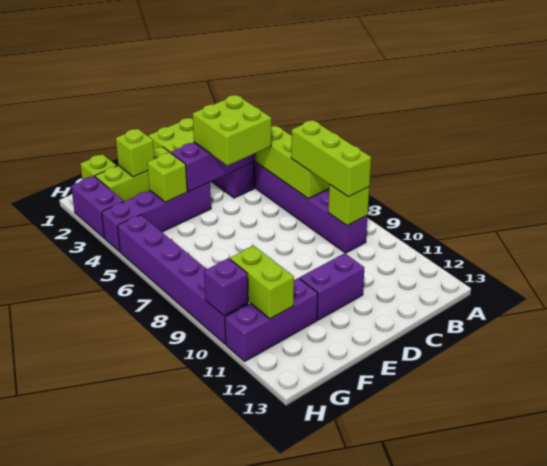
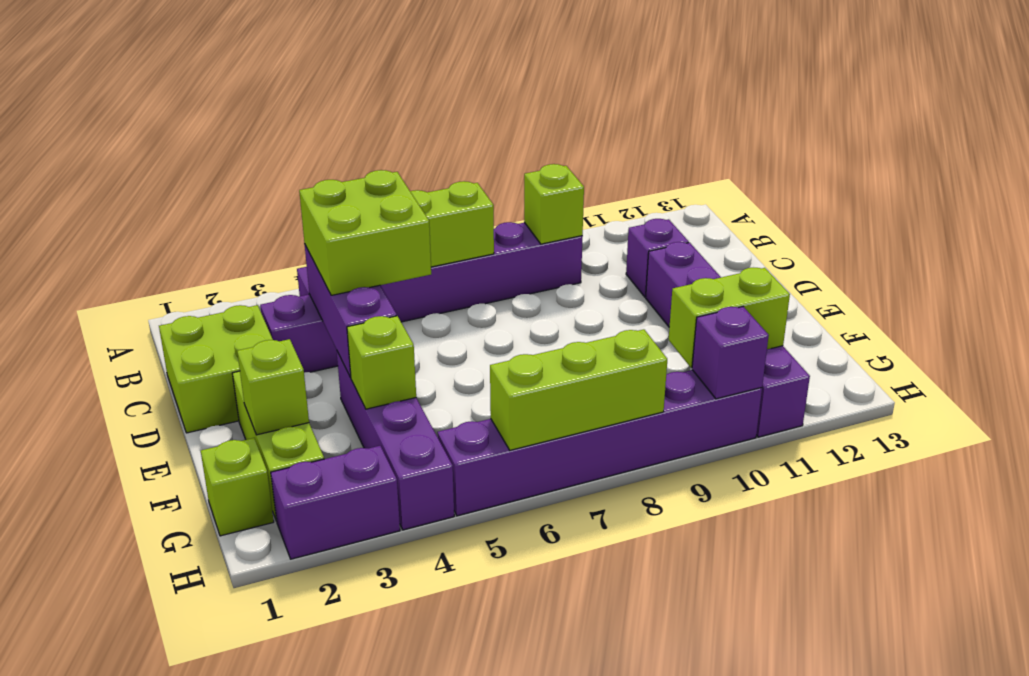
lime brick B7:B9 level 3 -> lime brick H6:H8 level 2
none -> purple brick C11 level 1

